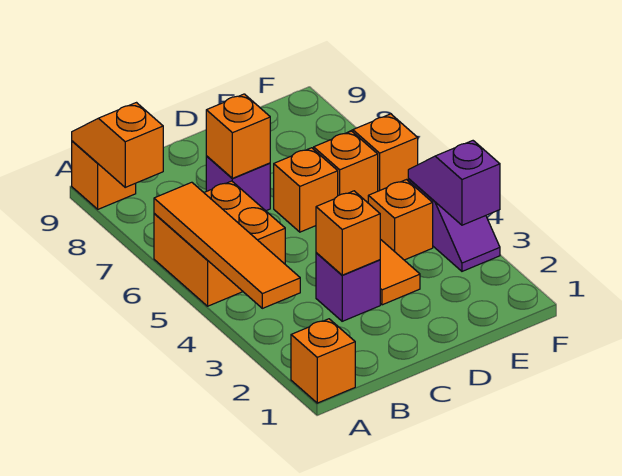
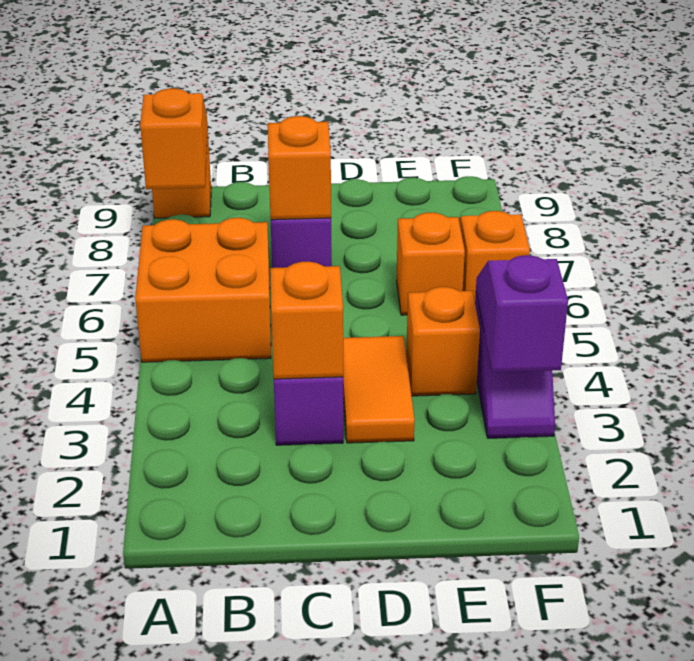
orange brick A1 level 1 -> none
orange tile A3:A6 level 2 -> none
orange brick D6 level 1 -> none

